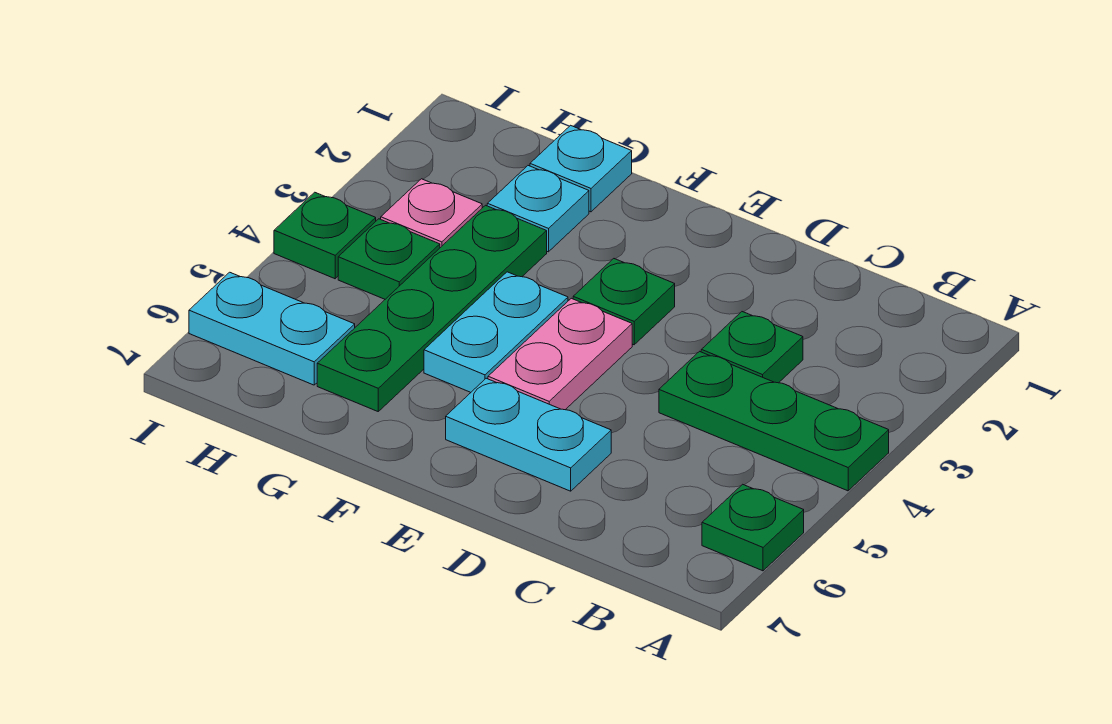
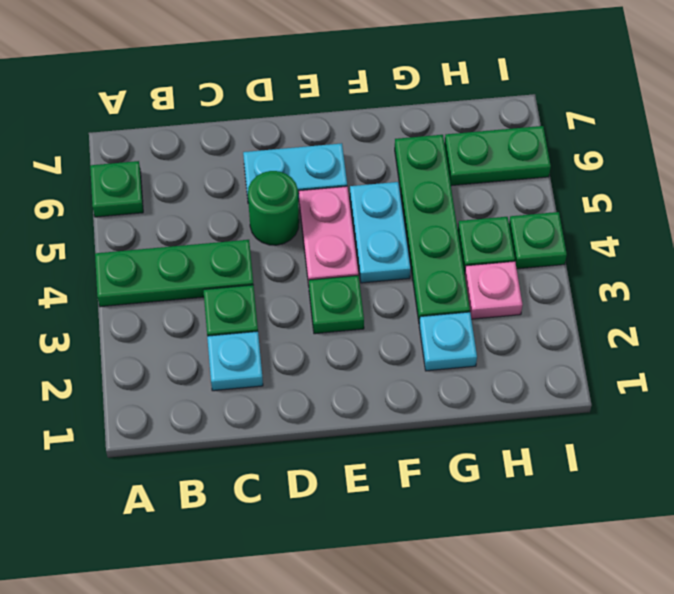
none -> green round brick D5 level 1
cyan plate G1 level 1 -> cyan plate C2 level 1
cyan plate H6:I6 level 1 -> green plate H6:I6 level 1

